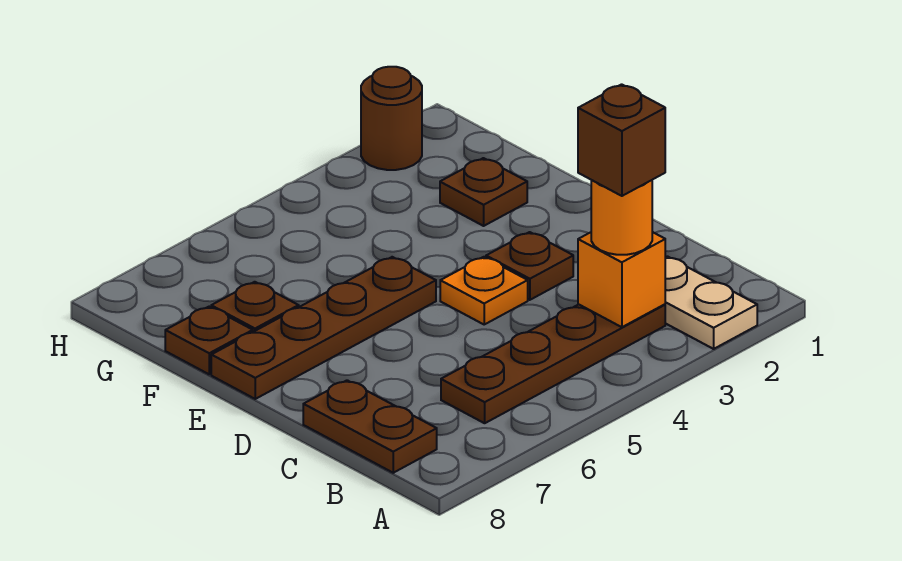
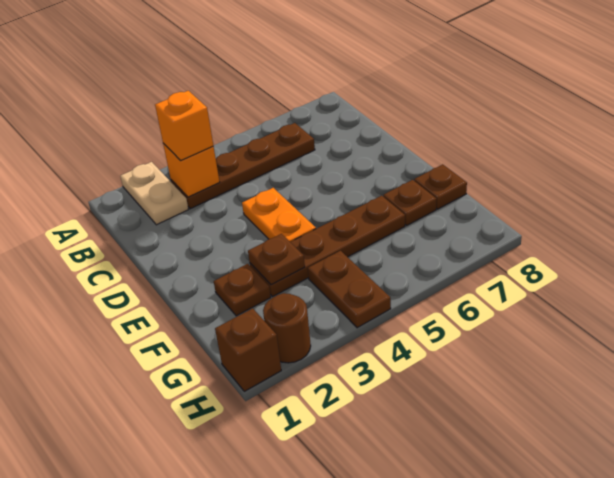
orange round brick B3 level 3 -> orange brick B3 level 3
brown brick B3 level 4 -> brown brick H1 level 1
brown plate B8:C8 level 1 -> brown plate G4:H4 level 1
brown plate D3 level 1 -> brown plate F3 level 2
orange plate D4 level 1 -> orange plate D4:E4 level 1
brown plate E5:E8 level 1 -> brown plate F3:F6 level 1

